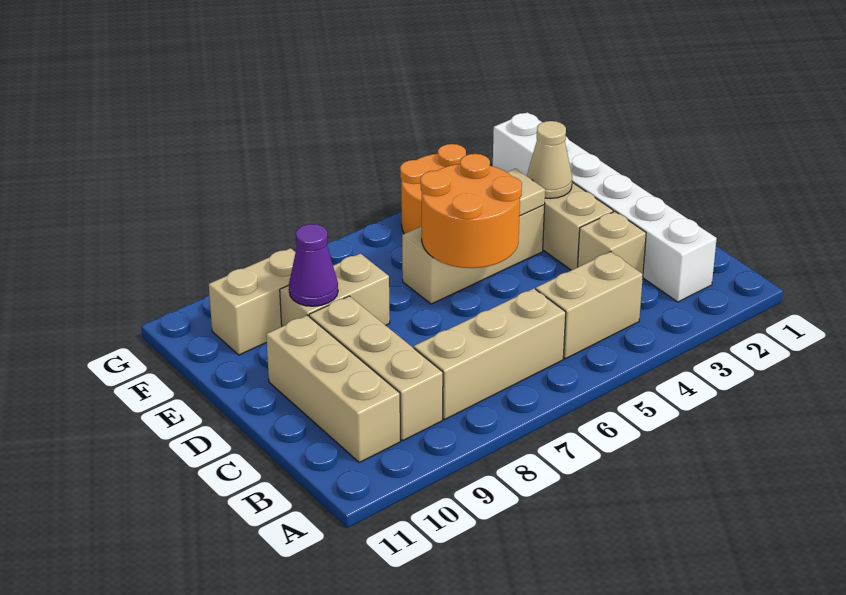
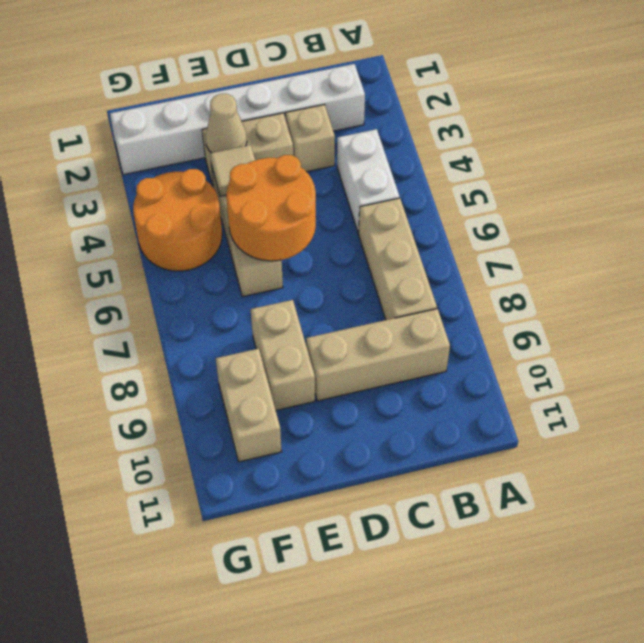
tan brick B4:B5 level 1 -> white brick B4:B5 level 1
tan brick B10:D10 level 1 -> none
purple cone E9 level 2 -> none

